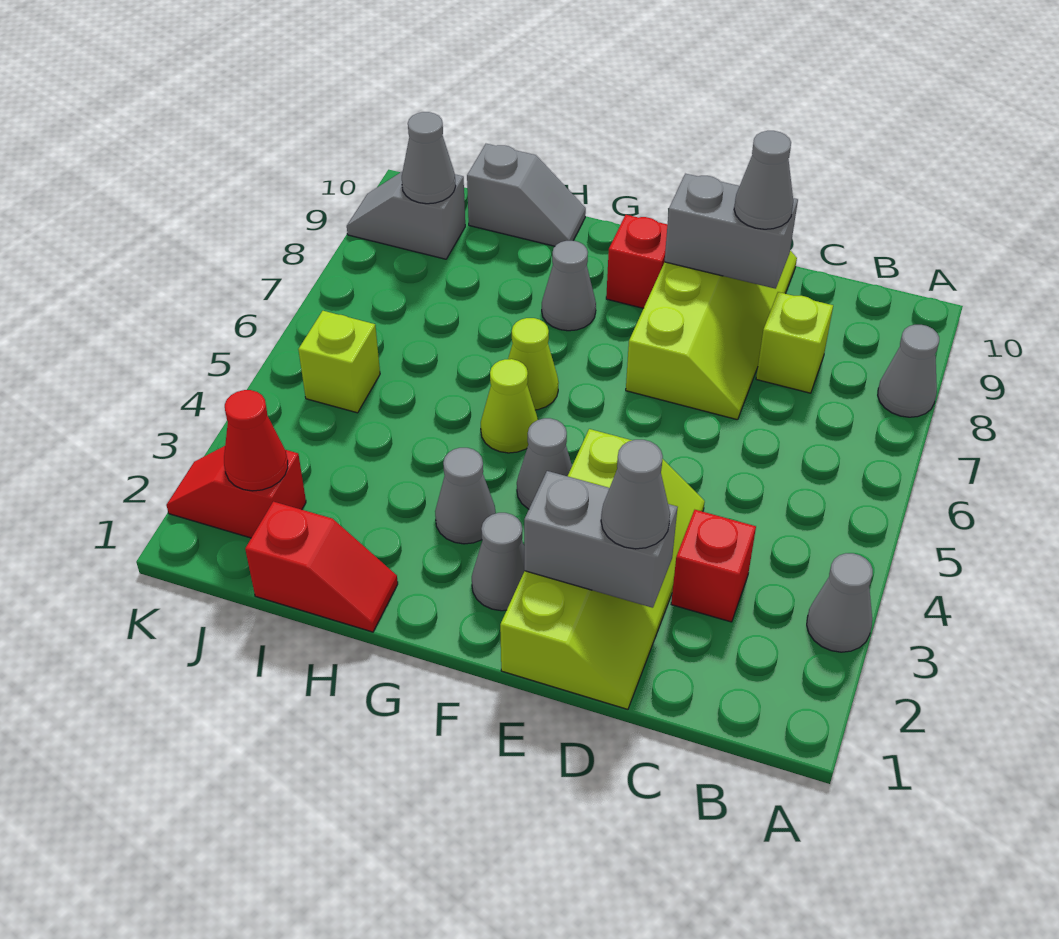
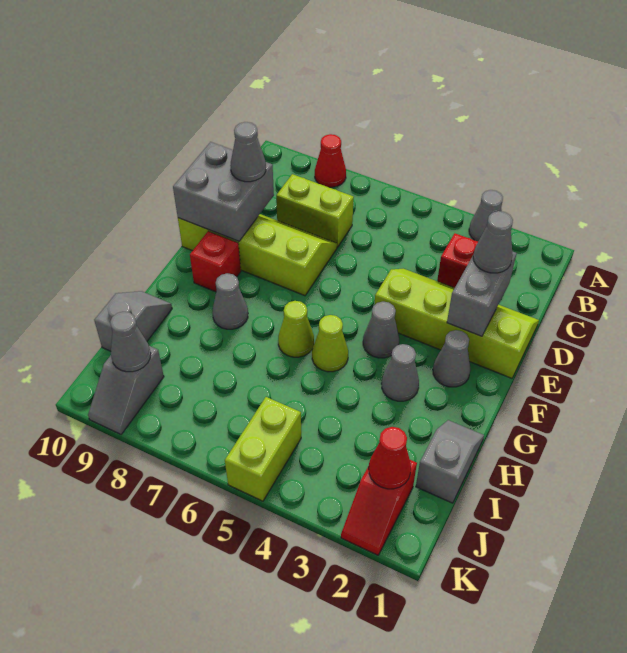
grey cone A8 level 1 -> red cone A8 level 1
lime brick C8 level 1 -> lime brick C7:C8 level 1
grey brick D9:E9 level 2 -> grey brick D9:E10 level 2
red slope H1:I1 level 1 top I -> grey slope H1:I1 level 1 top I
lime brick J5 level 1 -> lime brick J5:K5 level 1

